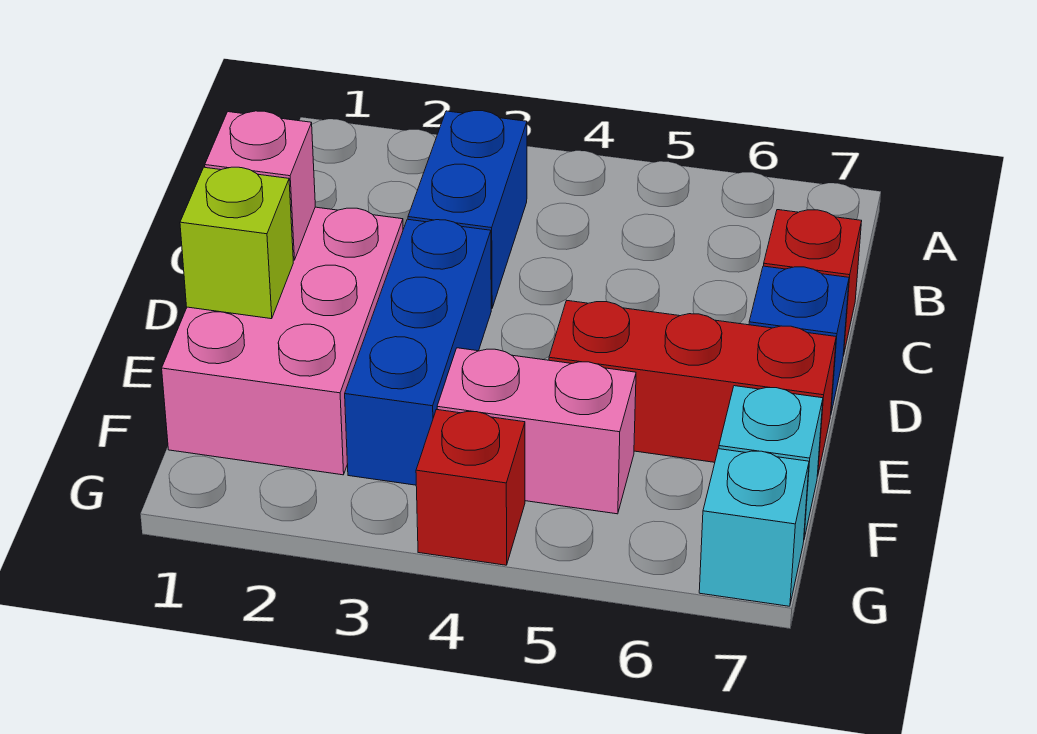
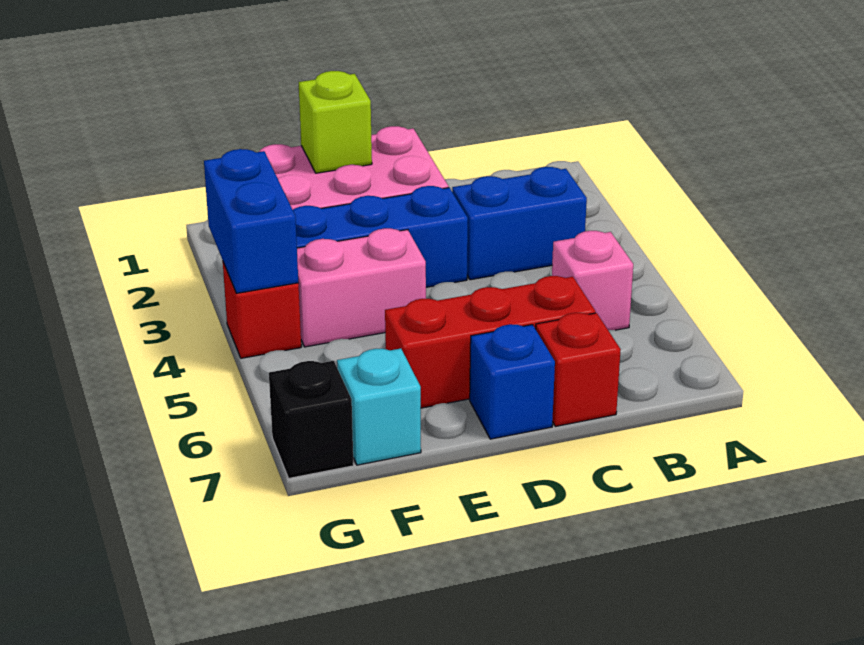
pink brick D1 level 2 -> pink brick B5 level 1
red brick E5:E7 level 1 -> red brick C6:E6 level 1
pink brick F4:F5 level 1 -> pink brick E4:F4 level 1
none -> blue brick G3:G4 level 2
cyan brick G7 level 1 -> black brick G7 level 1

